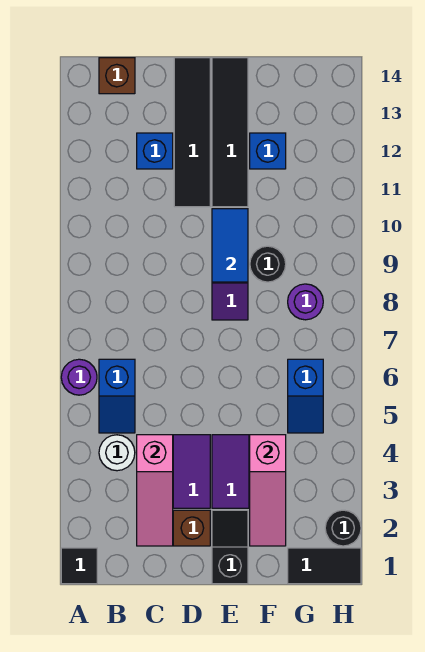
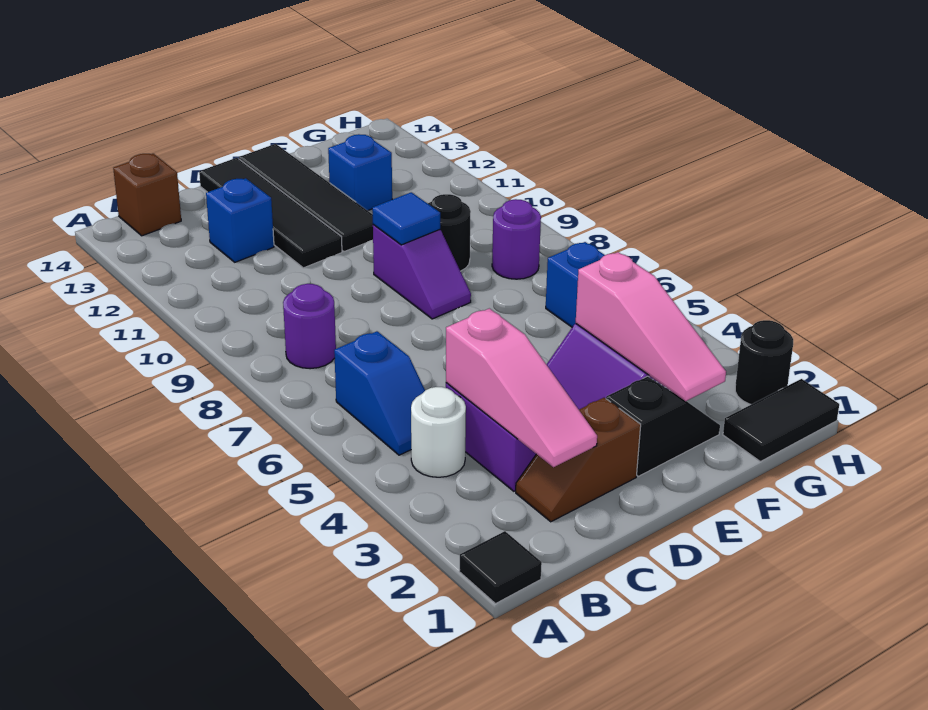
purple round brick A6 level 1 -> purple round brick B8 level 1
black slope E1:E2 level 1 top 1 -> black slope E2:F2 level 1 top E
blue tile E9:E10 level 2 -> blue tile E9 level 2

